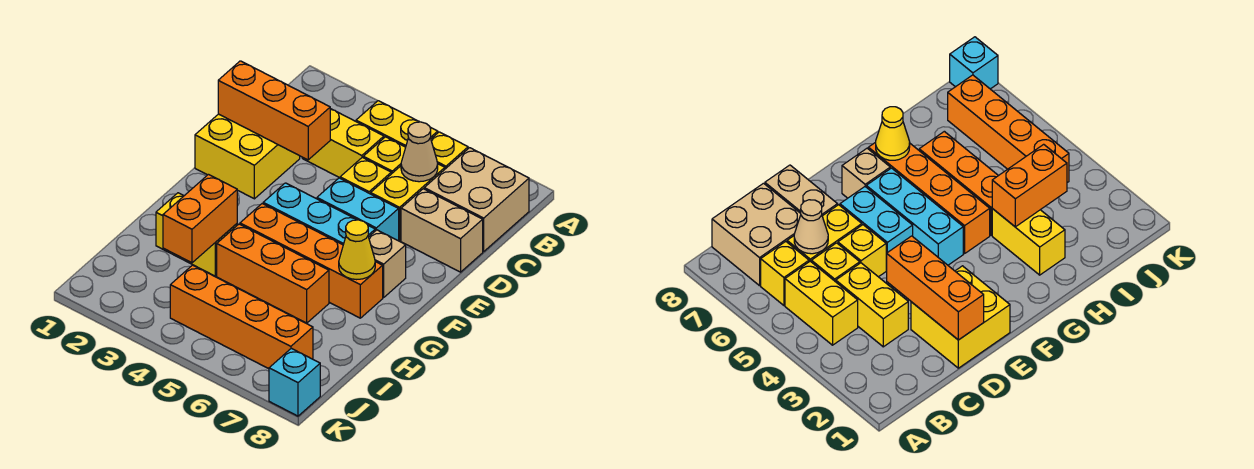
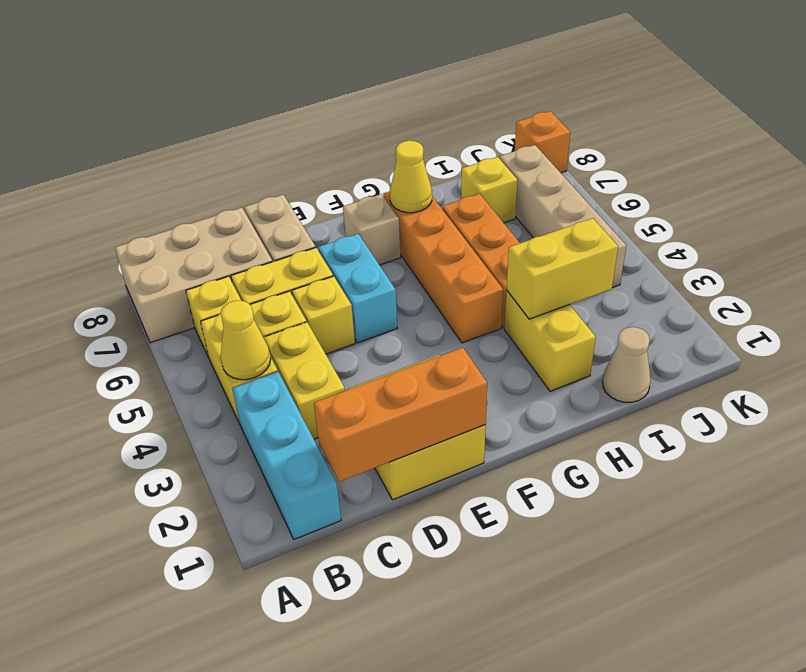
none -> yellow cone B4 level 2
tan brick B7:C8 level 1 -> tan brick A7:C8 level 1
tan cone C6 level 2 -> tan cone I1 level 1
orange brick D1:D3 level 2 -> orange brick C1:E1 level 2
cyan brick F4:F6 level 1 -> cyan brick B1:B3 level 1
orange brick H3:I3 level 2 -> yellow brick H3:I3 level 2
none -> yellow brick I7 level 1
orange brick J4:J7 level 1 -> tan brick J4:J7 level 1
cyan brick K8 level 1 -> orange brick K8 level 1

